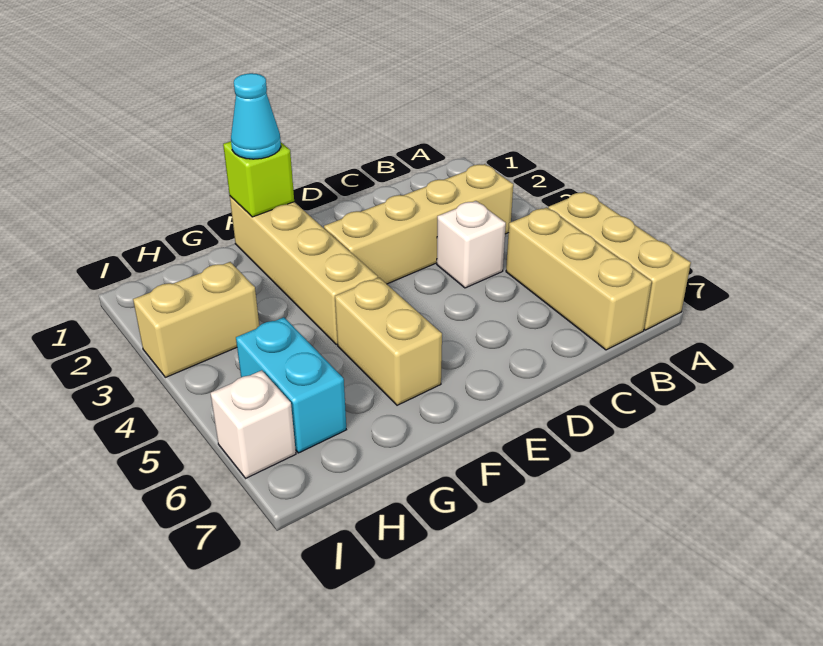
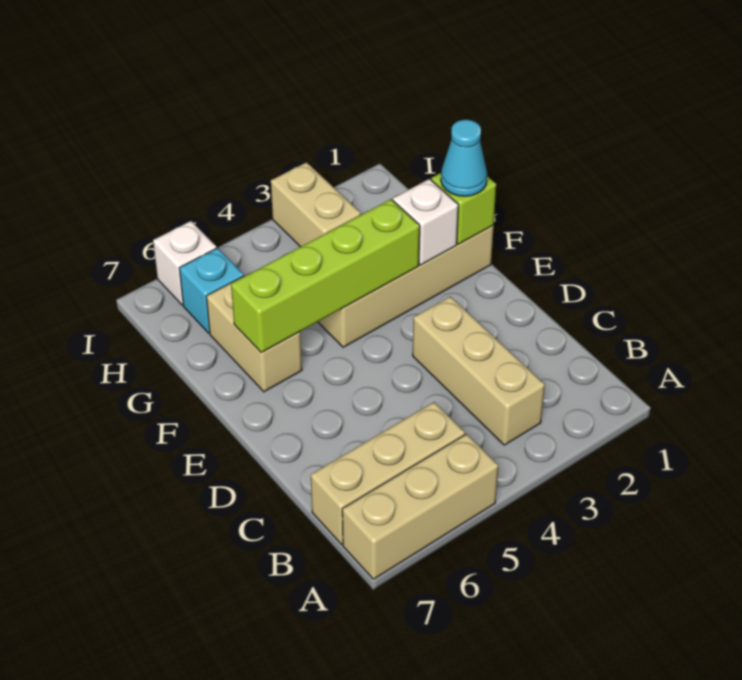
tan brick B3:E3 level 1 -> tan brick B3:D3 level 1
white brick C4 level 1 -> white brick F2 level 2
none -> lime brick F3:F6 level 2
tan brick F5:F6 level 1 -> tan brick F6:G6 level 1
cyan brick H5:H6 level 1 -> cyan brick H6 level 1

